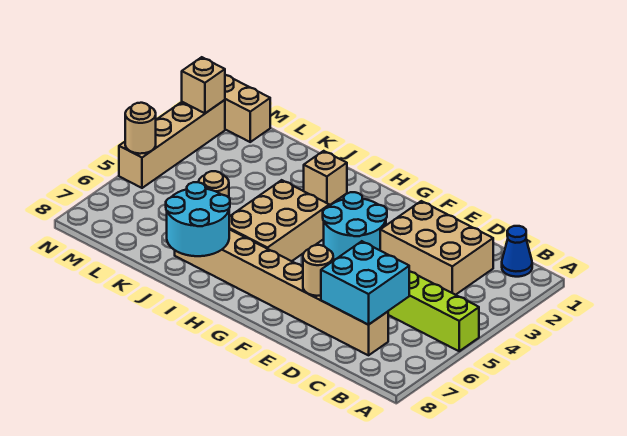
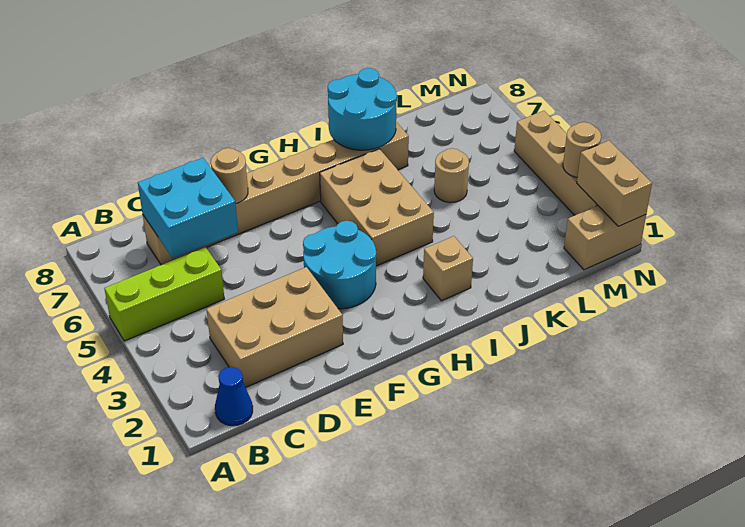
tan brick N2 level 2 -> tan brick N1:N2 level 2
tan round brick N5 level 2 -> tan round brick N3 level 2

